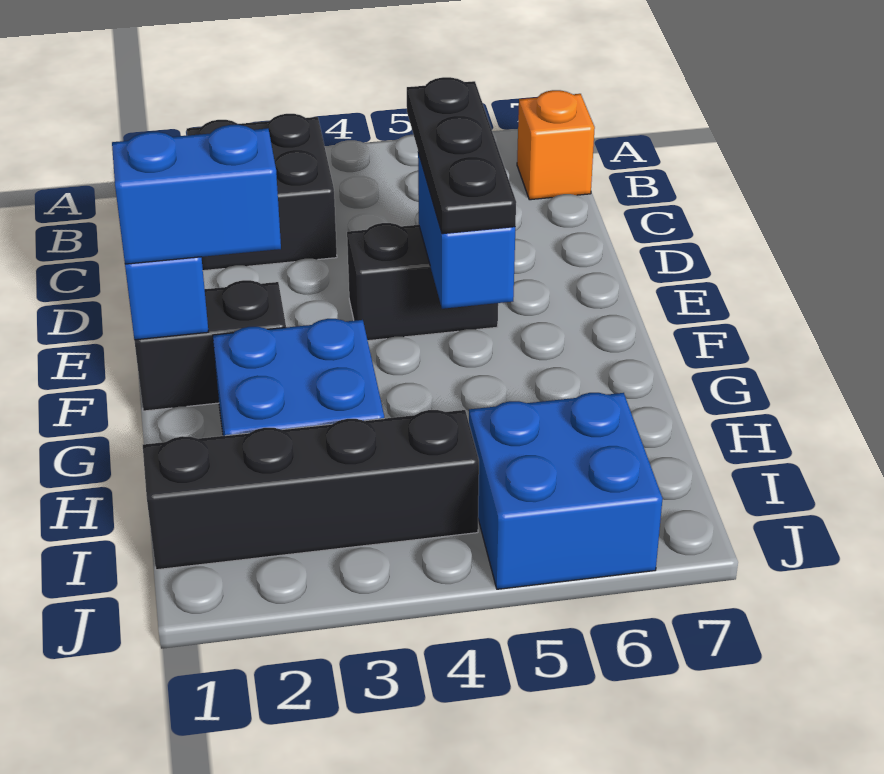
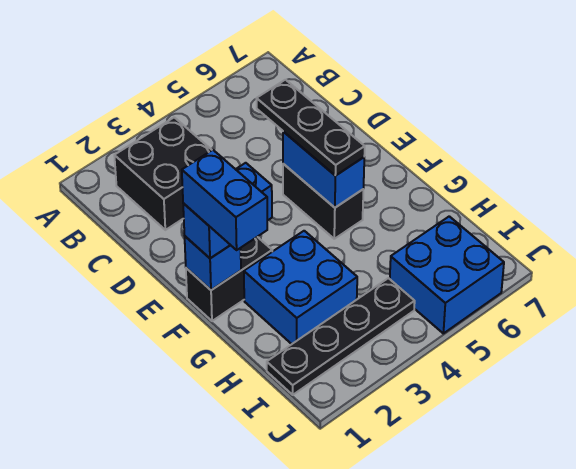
orange brick B7 level 1 -> none
black brick E4:E5 level 1 -> black brick E5:F5 level 1
none -> blue brick F1:G1 level 4
black brick I1:I4 level 1 -> black plate I1:I4 level 1

